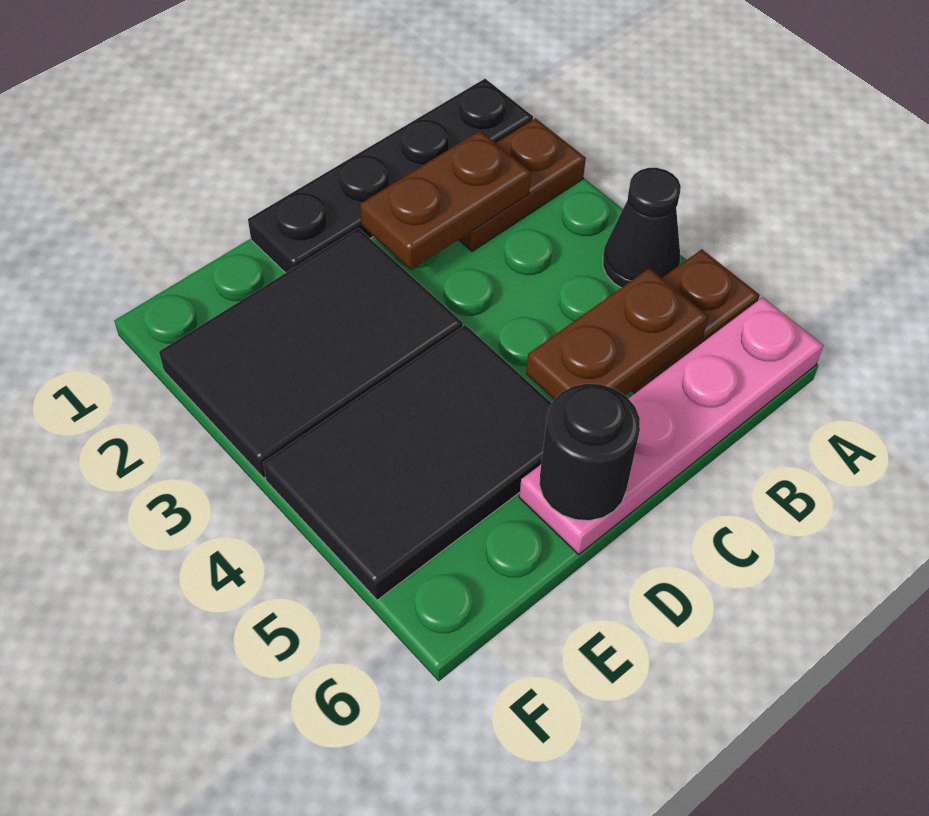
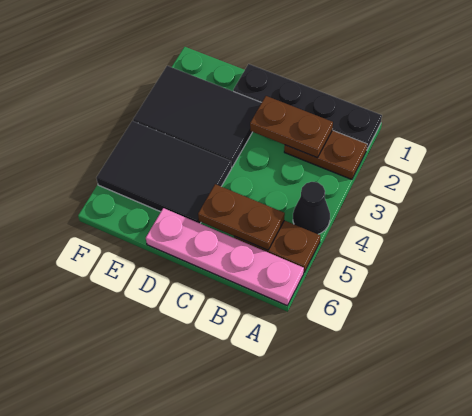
black round brick D6 level 2 -> none

